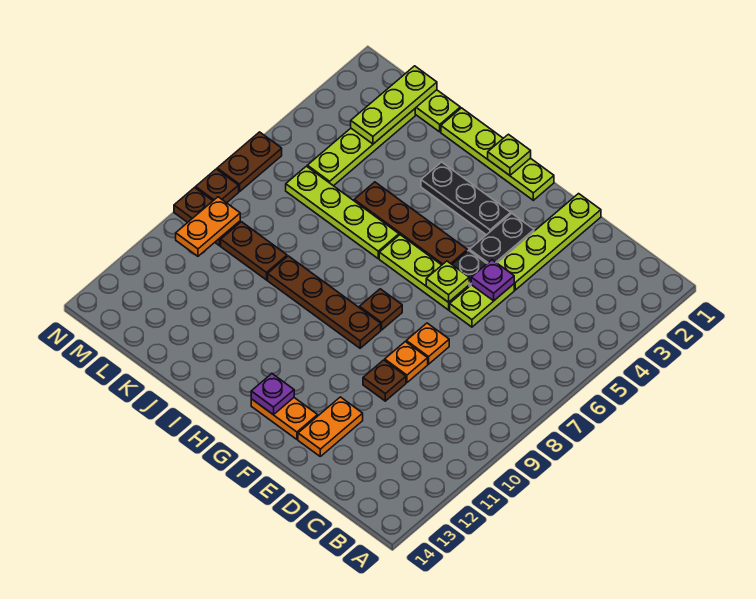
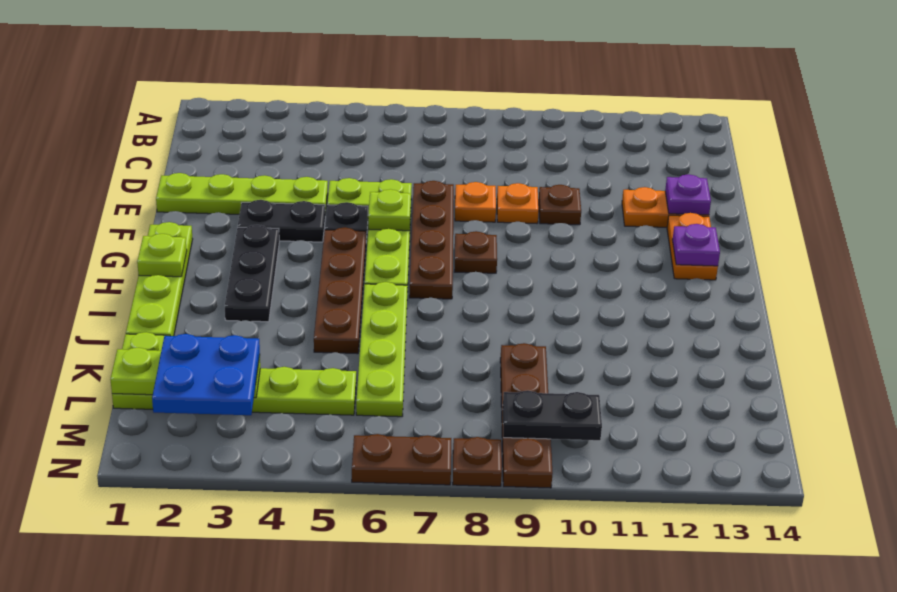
purple plate E5 level 2 -> purple plate E13 level 2
brown plate G9:J9 level 1 -> brown plate E7:H7 level 1
none -> blue plate L2:M3 level 3
orange plate M9:M10 level 2 -> black plate M9:M10 level 2

